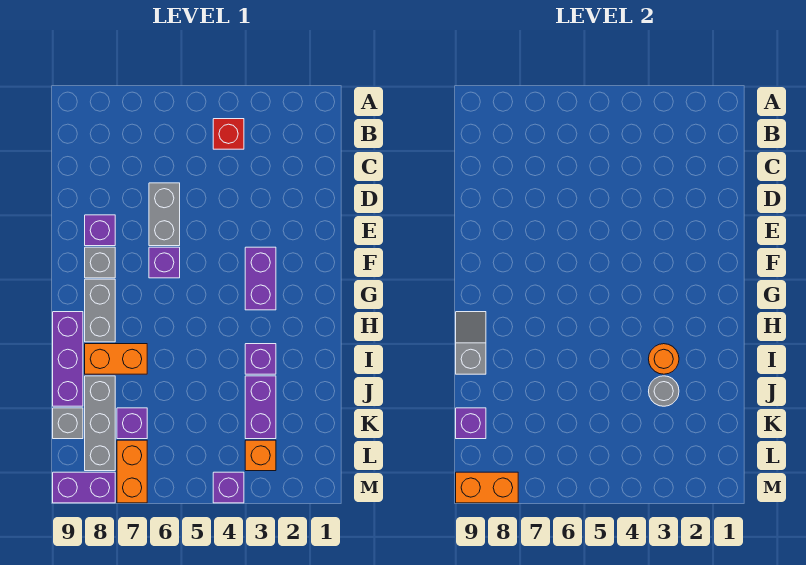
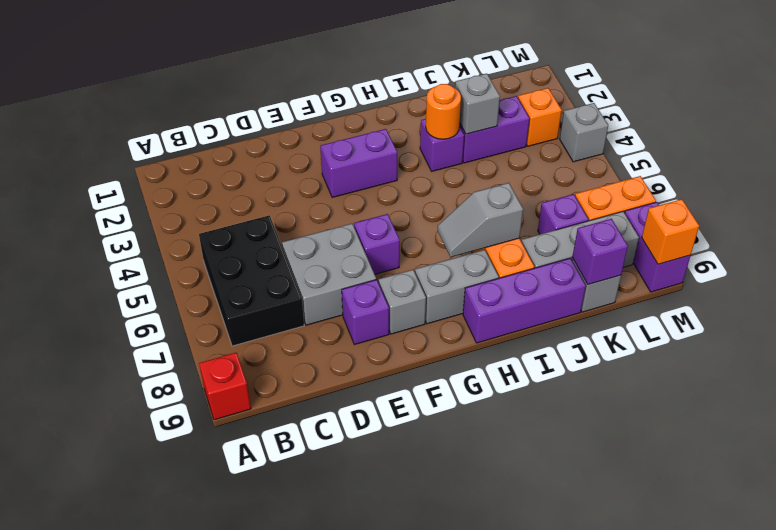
red brick B4 level 1 -> red brick A9 level 1
none -> black brick B5:C7 level 1
grey brick D6:E6 level 1 -> grey brick D6:E7 level 1
grey slope H9:I9 level 2 top I -> grey slope H7:I7 level 2 top I
grey round brick J3 level 2 -> grey brick J3 level 2
purple brick M4 level 1 -> grey brick M4 level 1
orange brick M8:M9 level 2 -> orange brick M9 level 2

